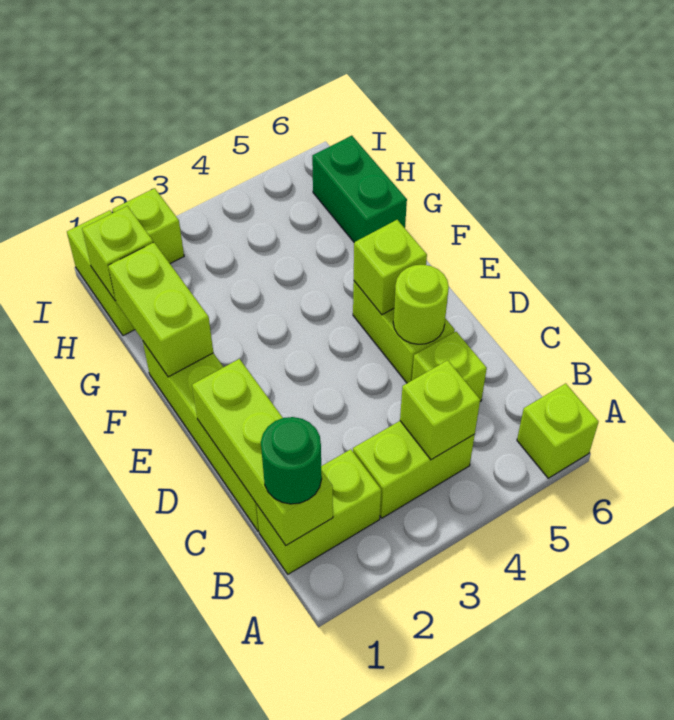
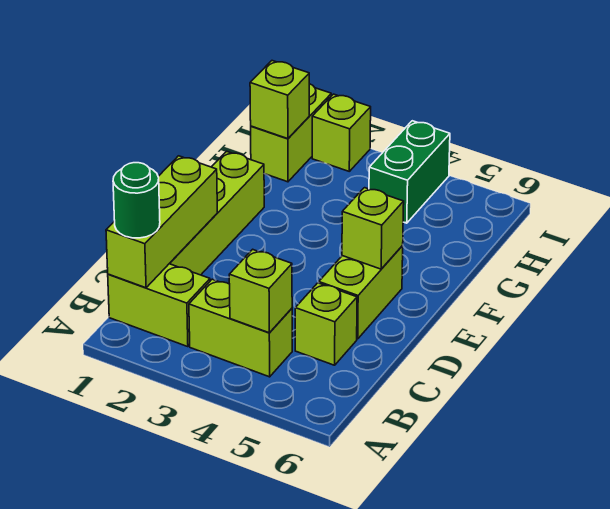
lime brick A6 level 1 -> none
lime round brick D5 level 2 -> none
lime brick F1:G1 level 2 -> none
green brick G6:H6 level 1 -> green brick H4:I4 level 1

